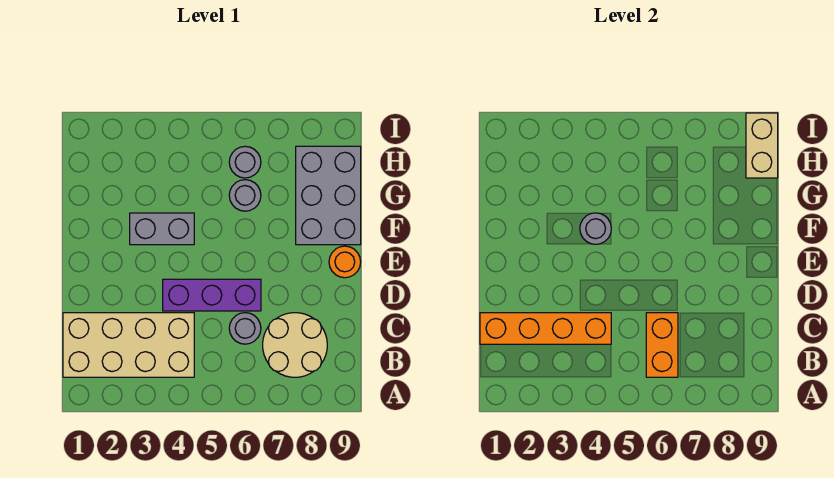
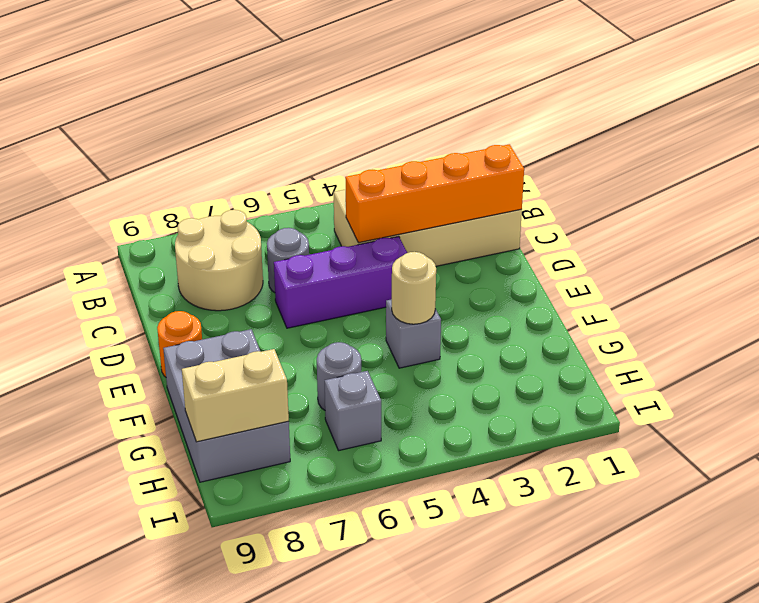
orange brick B6:C6 level 2 -> none
grey brick F3:F4 level 1 -> grey brick F4 level 1
grey round brick F4 level 2 -> tan round brick F4 level 2
grey round brick H6 level 1 -> grey brick H6 level 1
tan brick H9:I9 level 2 -> tan brick H8:H9 level 2

